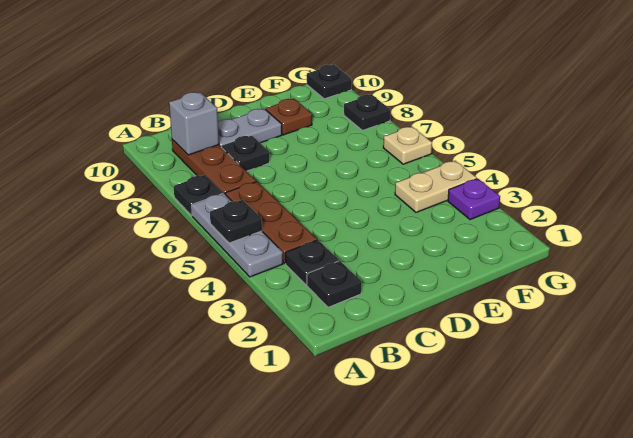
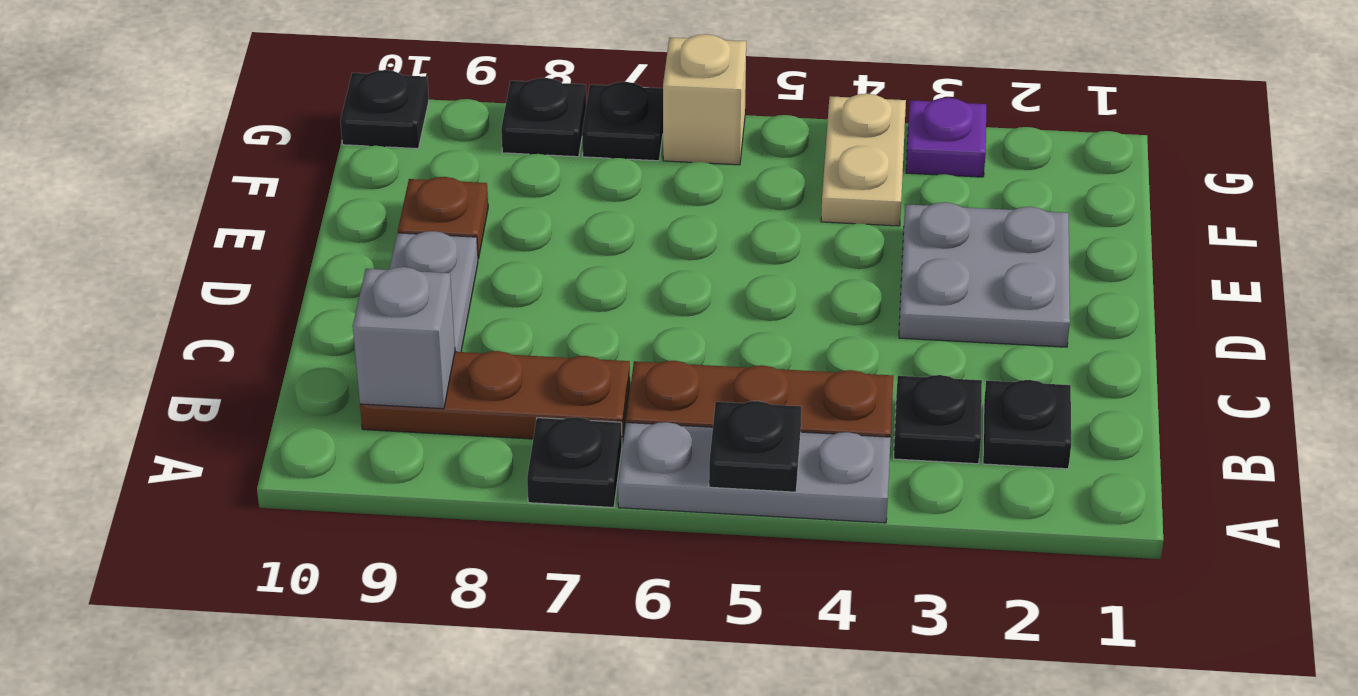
black plate C8 level 1 -> black plate G7 level 1
none -> grey plate D2:E3 level 1
tan plate G6 level 1 -> tan brick G6 level 1

